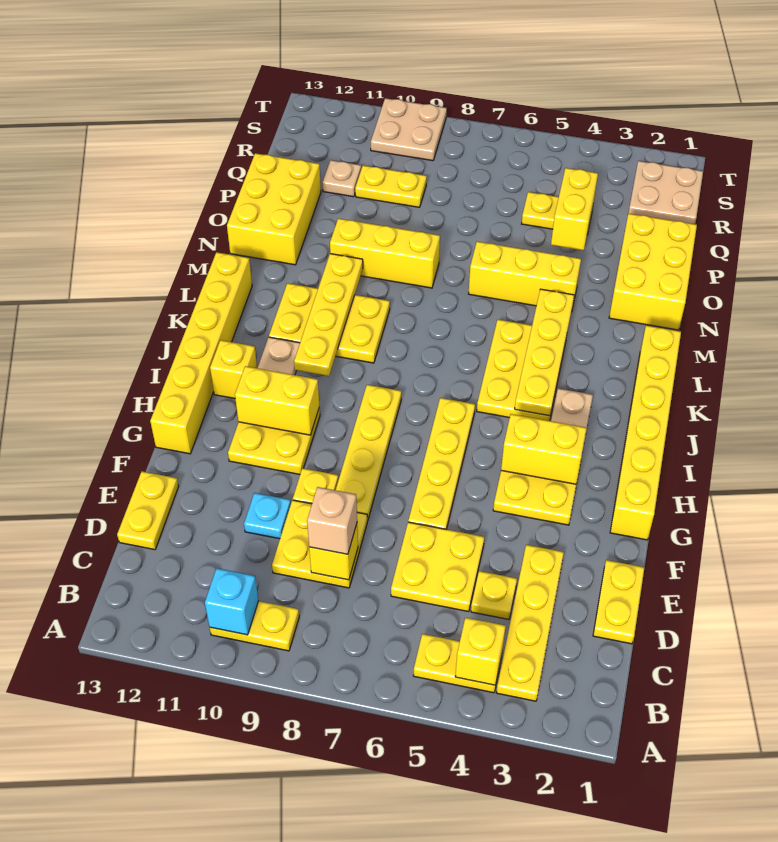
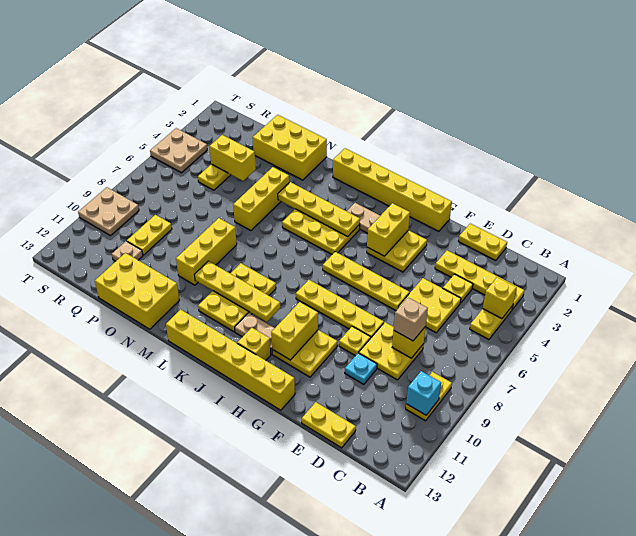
tan plate R1:S2 level 1 -> tan plate S4:T5 level 1

